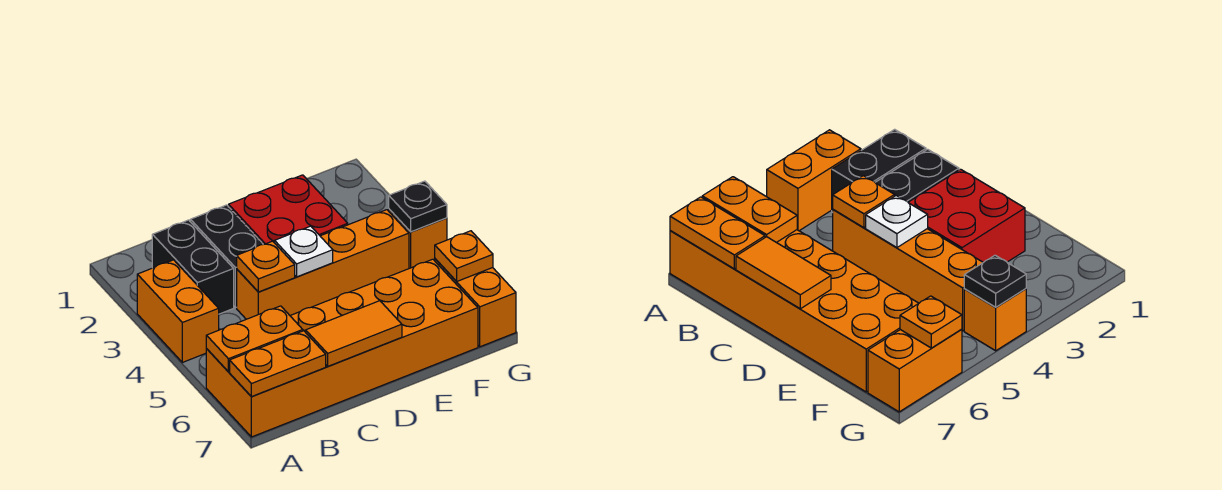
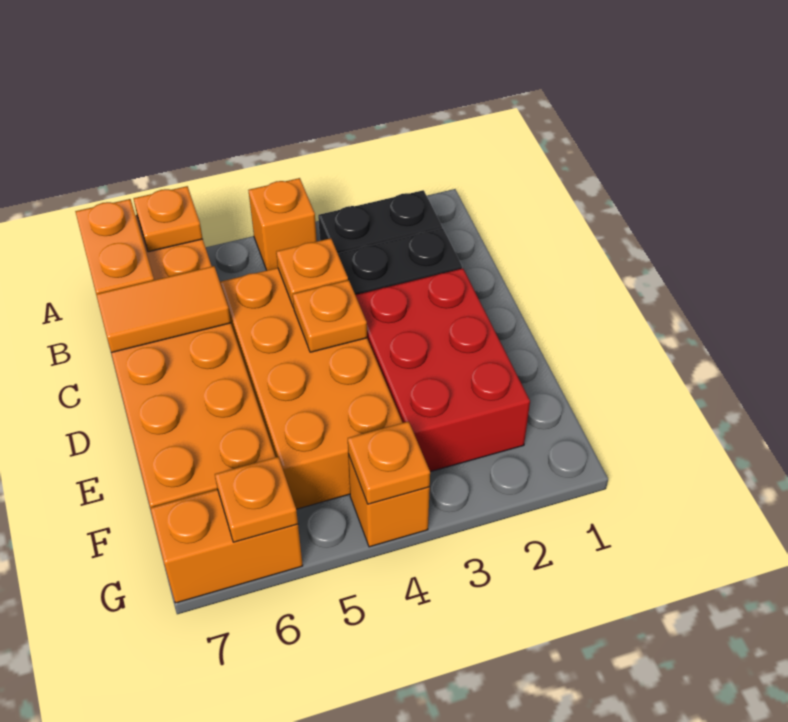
orange brick A3:A4 level 1 -> orange brick A4 level 1
orange plate A6:B6 level 2 -> orange plate A6 level 2
orange brick C4:F4 level 1 -> orange brick C4:F5 level 1
orange tile C7:D7 level 2 -> orange tile C6:C7 level 2
red brick D2:E3 level 1 -> red brick D2:F3 level 1
white plate D4 level 2 -> orange plate D4 level 2
black plate G4 level 2 -> orange plate G4 level 2

